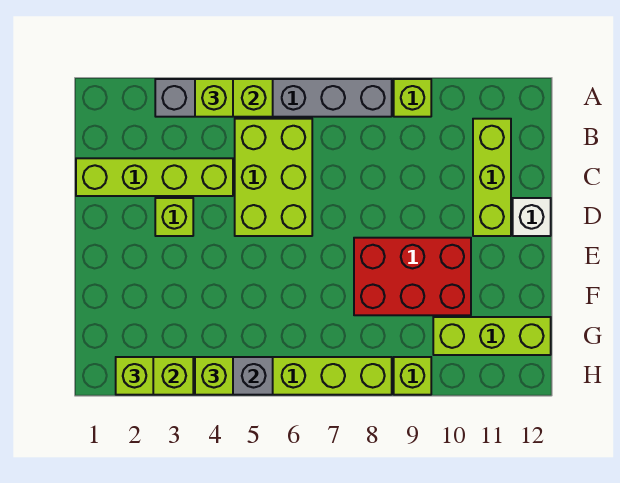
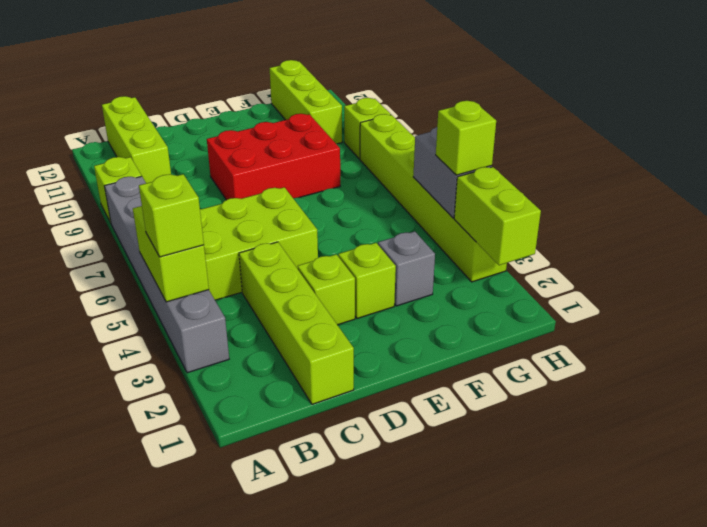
lime brick B11:D11 level 1 -> lime brick B10:B12 level 1
white brick D12 level 1 -> none
red brick E8:F10 level 1 -> red brick D8:F9 level 1
none -> grey brick F3 level 1
lime brick H2 level 3 -> lime brick E3 level 1

